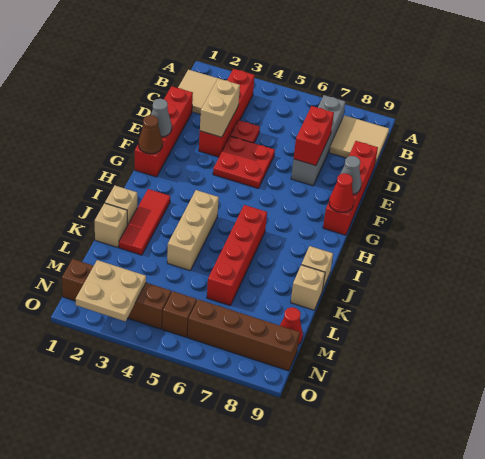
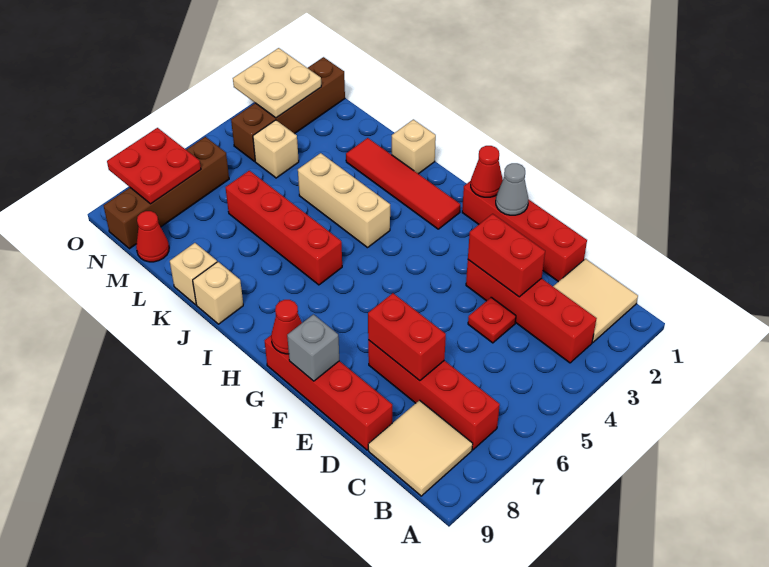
grey brick B7:E7 level 1 -> red brick B7:E7 level 1
tan brick D3:E3 level 2 -> red brick D3:E3 level 2
red plate E4:F5 level 1 -> red plate N7:O8 level 2
grey cone F9 level 2 -> grey brick F9 level 2
brown cone G1 level 2 -> red cone G1 level 2
red tile I2:K2 level 1 -> red tile H2:K2 level 1
tan brick K1 level 1 -> tan brick M4 level 1
brown brick N5 level 1 -> none

